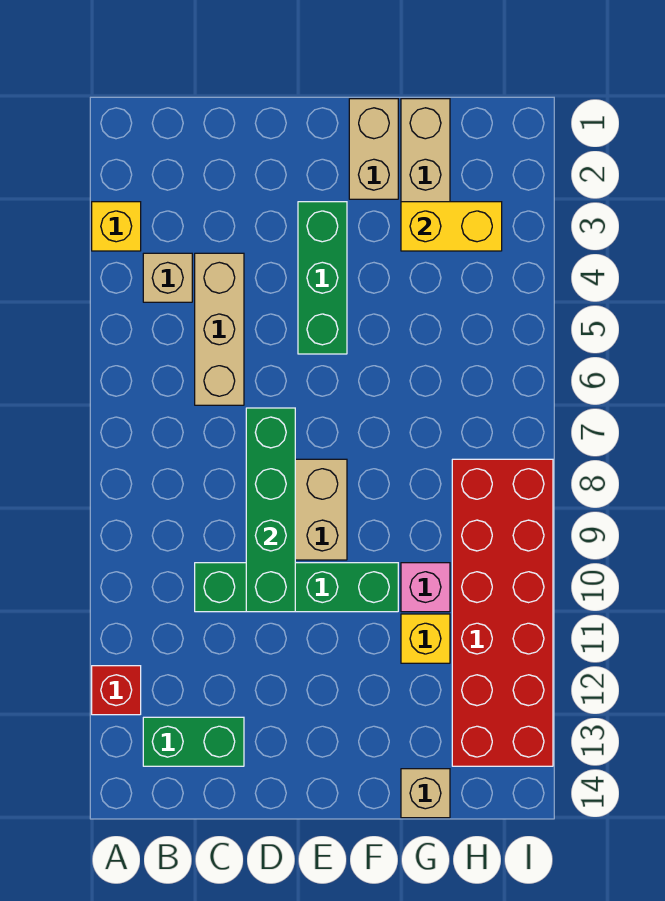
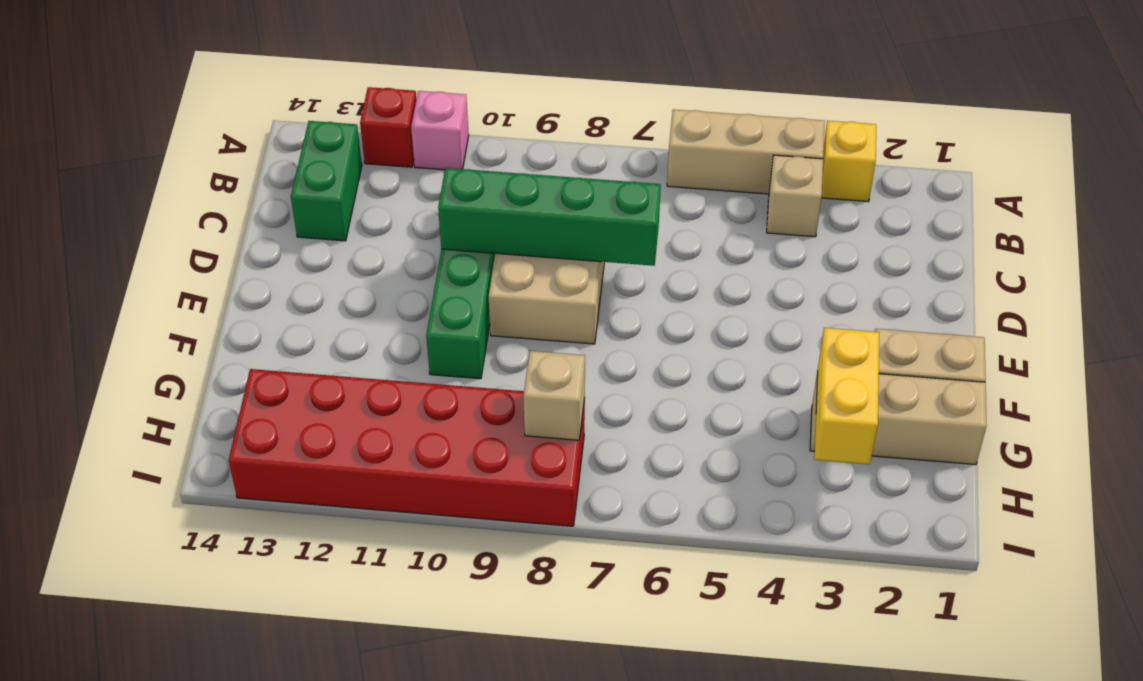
tan brick C4:C6 level 1 -> tan brick A4:A6 level 1
green brick E3:E5 level 1 -> none
pink brick G10 level 1 -> pink brick A11 level 1
yellow brick G11 level 1 -> none
tan brick G14 level 1 -> tan brick H8 level 2

